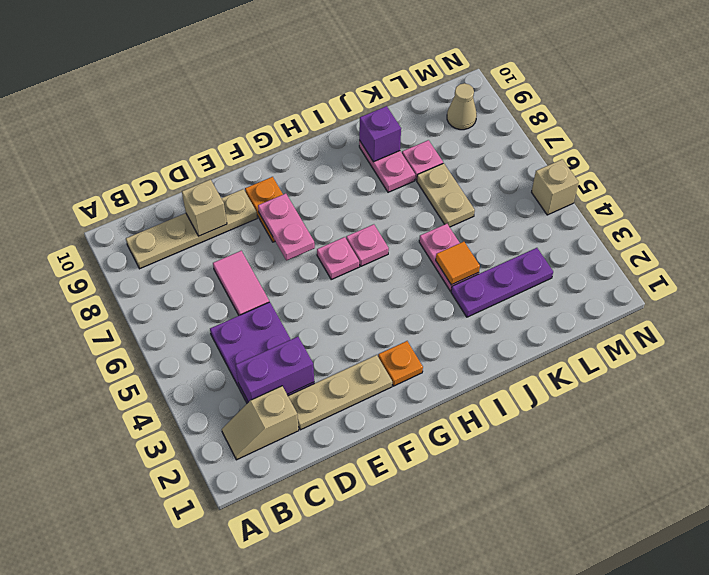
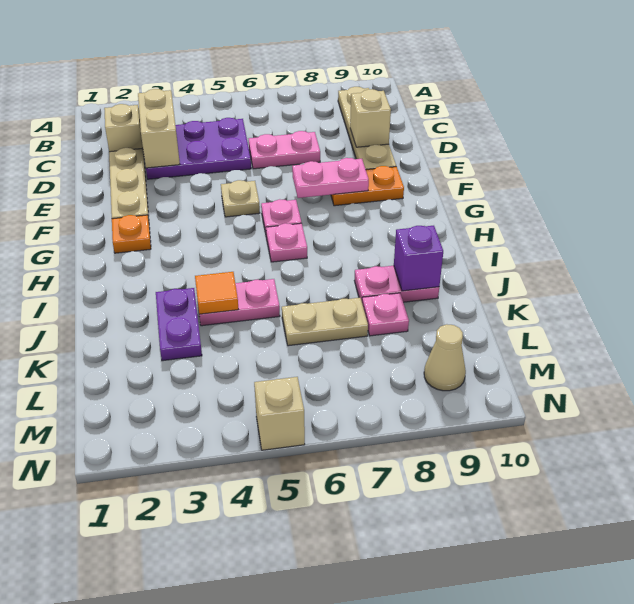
purple brick C3:D3 level 2 -> tan brick C3:D3 level 2
pink tile D6:D7 level 1 -> pink plate D6:D7 level 1
none -> tan plate F5 level 1
purple plate J3:L3 level 1 -> purple plate J3:K3 level 1

